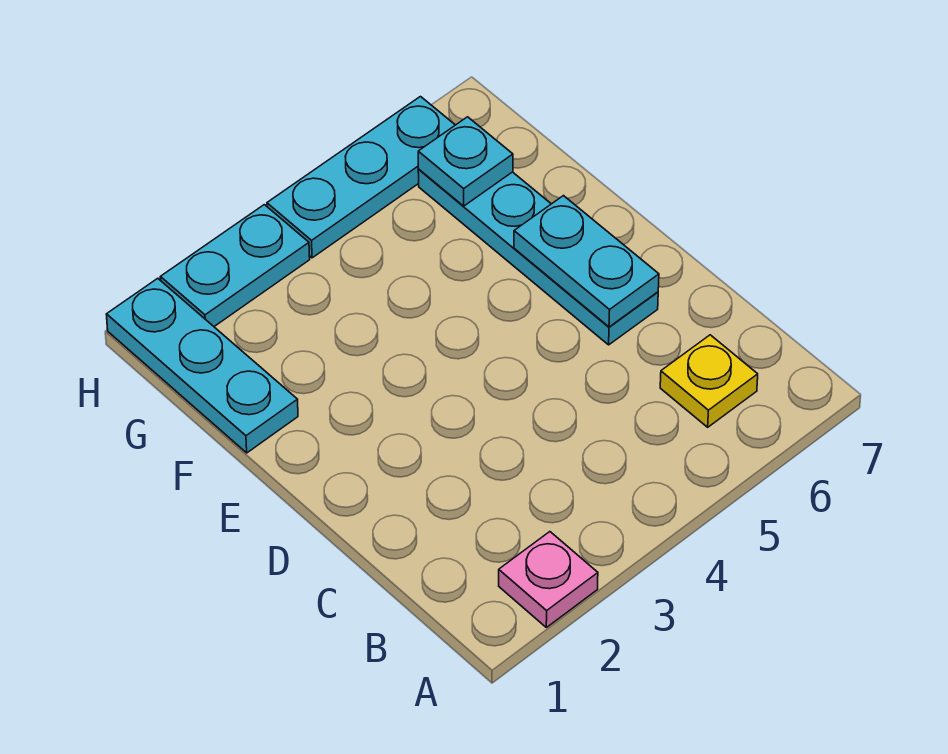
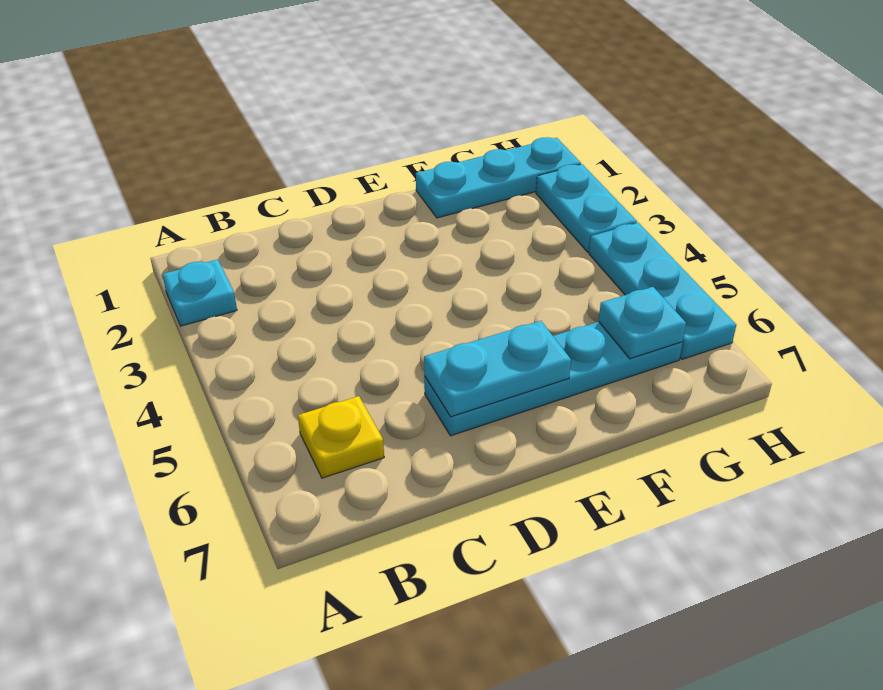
pink plate A2 level 1 -> cyan plate A2 level 1

